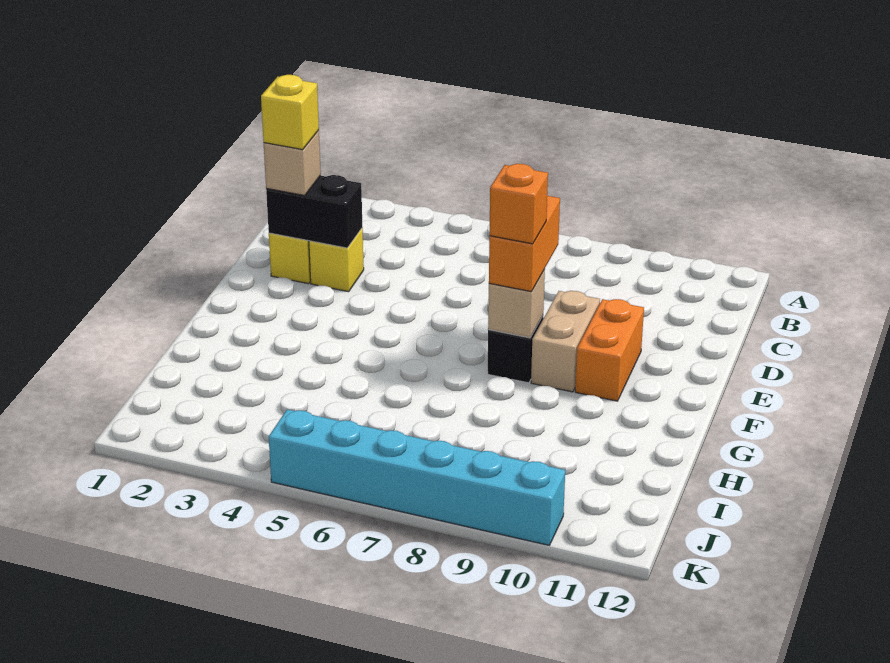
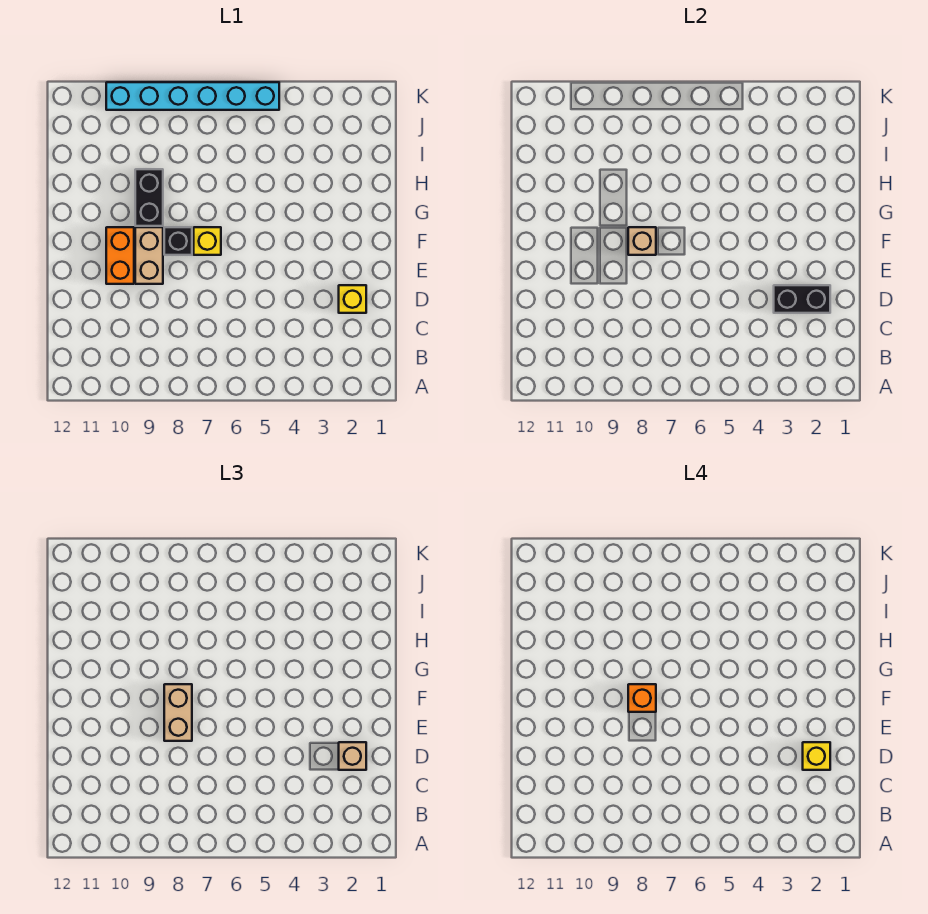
yellow brick D3 level 1 -> yellow brick F7 level 1
orange brick E8:F8 level 3 -> tan brick E8:F8 level 3
none -> black brick G9:H9 level 1

